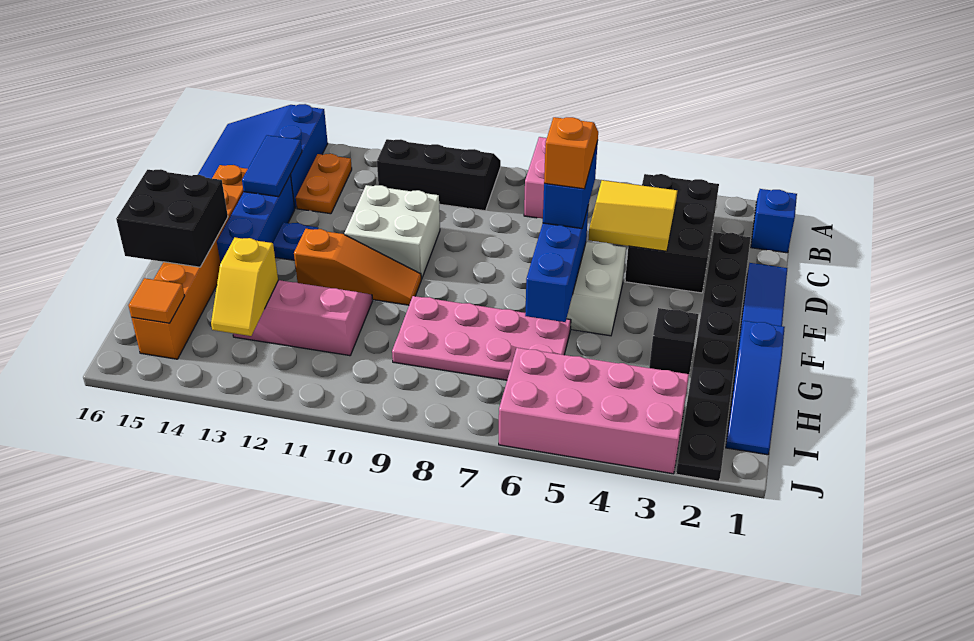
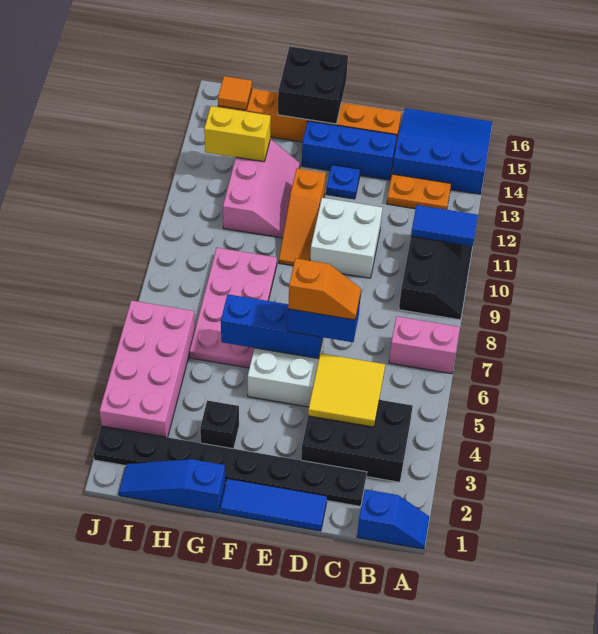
blue tile C14:D14 level 2 -> blue tile A11:B11 level 2
yellow slope H13:I13 level 2 top H -> yellow brick H13:I13 level 2

